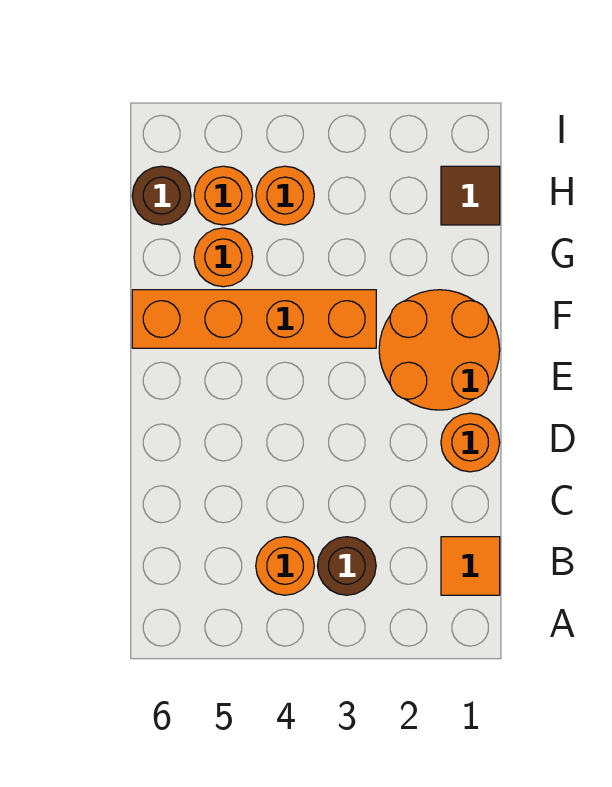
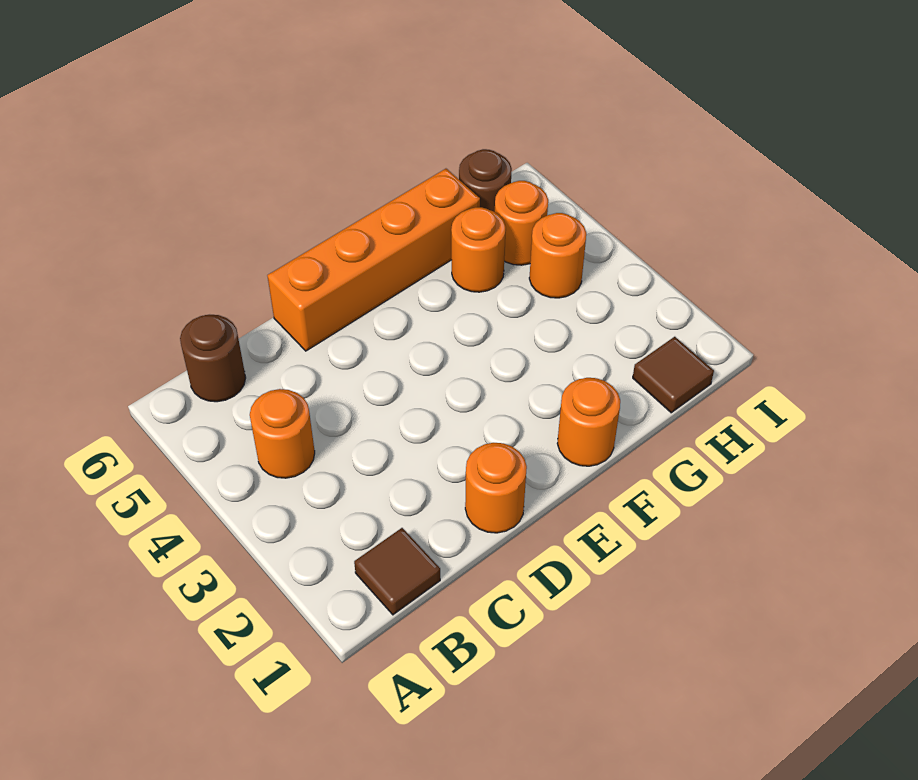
orange tile B1 level 1 -> brown tile B1 level 1
brown round brick B3 level 1 -> brown round brick B6 level 1
orange round brick E1:F2 level 1 -> orange round brick F1 level 1
orange brick F3:F6 level 1 -> orange brick D6:G6 level 1

